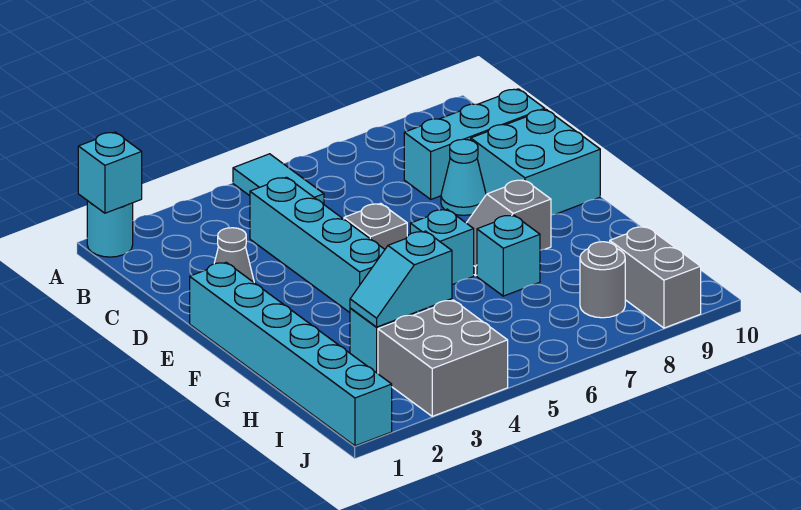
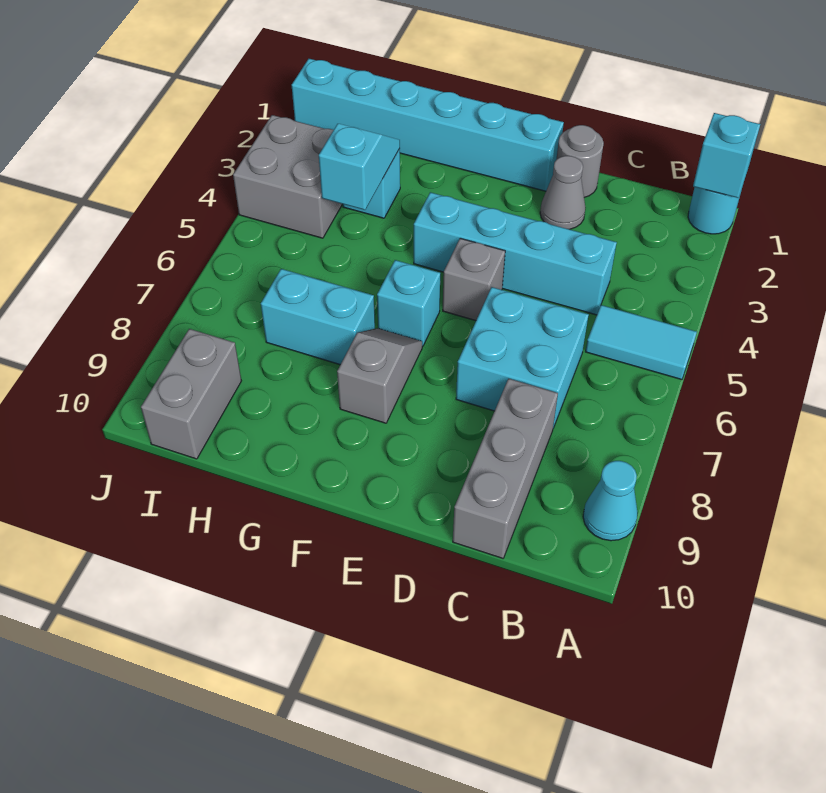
cyan brick C8:C10 level 1 -> grey brick C8:C10 level 1
cyan cone D8 level 1 -> cyan cone A9 level 1
cyan brick D9:E10 level 1 -> cyan brick C6:D7 level 1
cyan brick G7 level 1 -> cyan brick G7:H7 level 1
grey round brick I8 level 1 -> grey round brick D1 level 1
grey brick I9:J9 level 1 -> grey brick I9:I10 level 1

